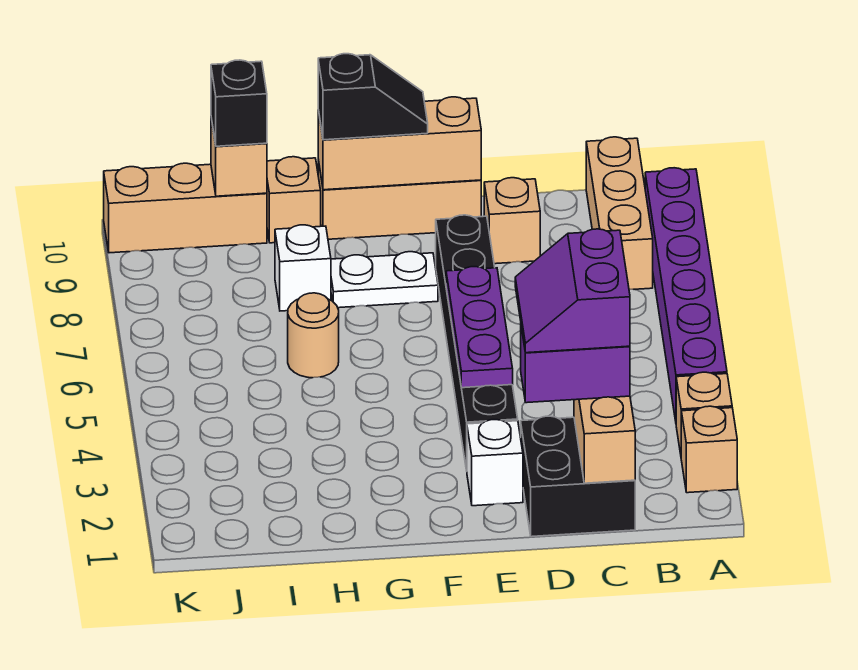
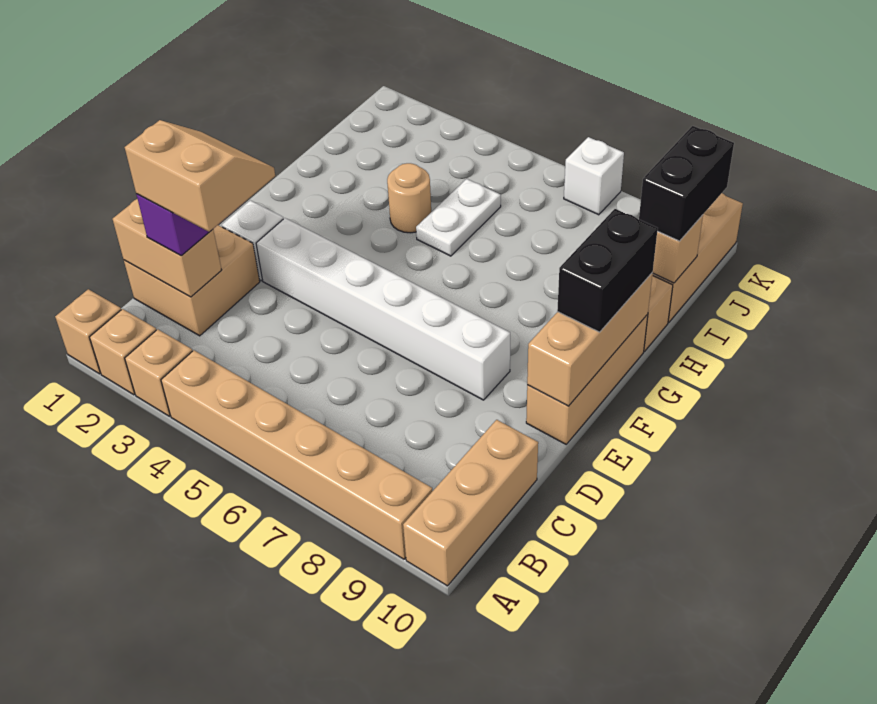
purple brick A4:A9 level 1 -> tan brick A4:A9 level 1
tan brick B8:B10 level 1 -> tan brick A10:C10 level 1
black brick C1:D2 level 1 -> tan brick C1:D2 level 1
purple slope C2:D3 level 4 top C -> tan slope C2:D3 level 4 top C
tan brick D9 level 1 -> tan brick A1 level 1
black brick E3:E8 level 1 -> white brick E3:E8 level 1
purple plate E4:E6 level 2 -> none
white plate F8:G8 level 1 -> white plate H5:I5 level 1
black slope F10:G10 level 3 top G -> black brick F10:G10 level 3
tan round brick H6 level 1 -> tan round brick H4 level 1
white brick H8 level 1 -> white brick K7 level 1
black brick I10 level 3 -> black brick I10:J10 level 3

